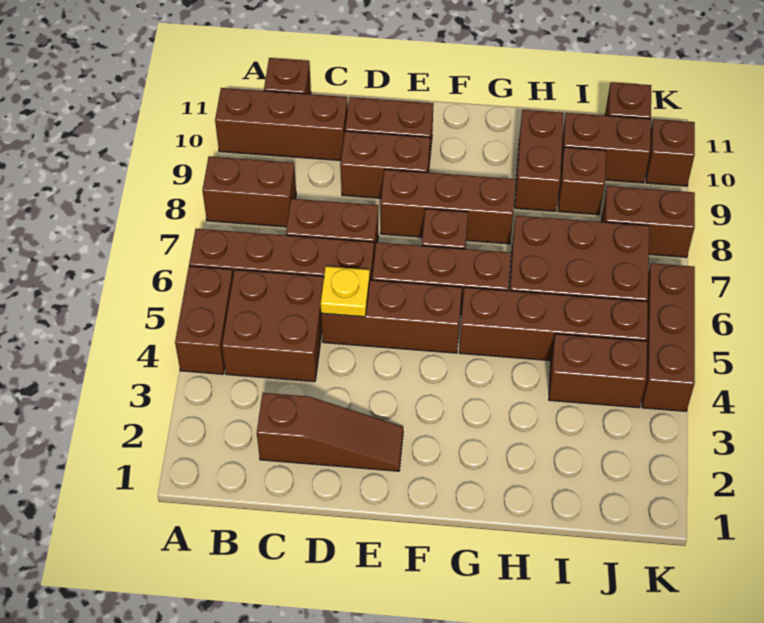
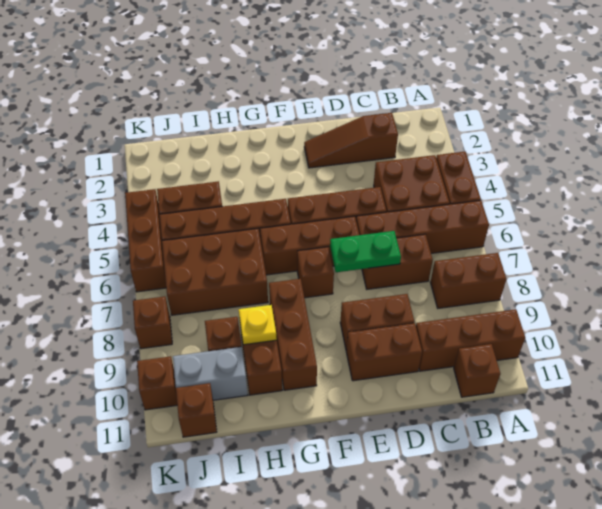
yellow plate D5 level 2 -> yellow plate H9 level 2
none -> green plate D7:E7 level 2
brown brick E8:G8 level 1 -> brown brick G8:G10 level 1
brown brick I10:J10 level 1 -> grey brick I10:J10 level 1
brown brick J8:K8 level 1 -> brown brick K8 level 1

